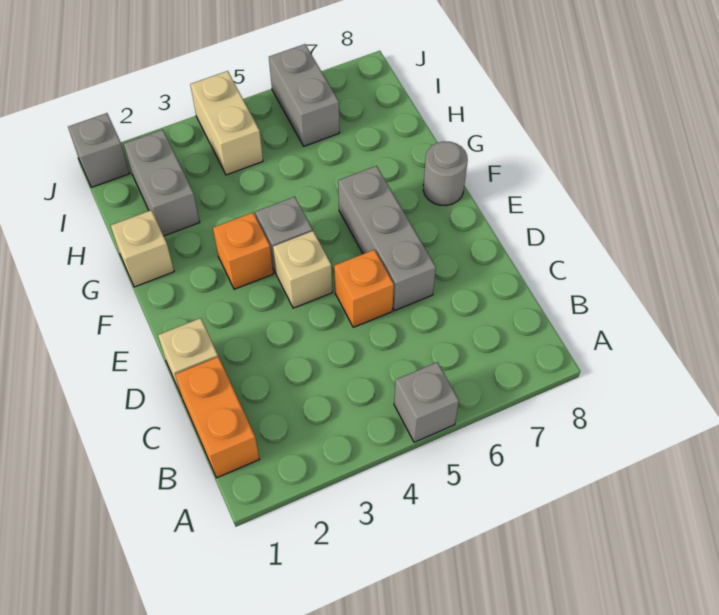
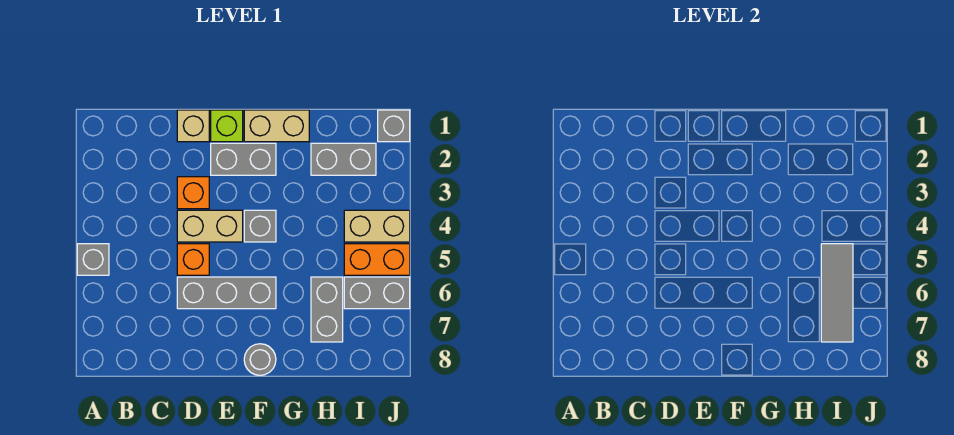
orange brick B1:C1 level 1 -> orange brick I5:J5 level 1
none -> lime brick E1 level 1
none -> grey brick E2:F2 level 1
tan brick E4 level 1 -> tan brick D4:E4 level 1
orange brick F3 level 1 -> orange brick D3 level 1
tan brick G1 level 1 -> tan brick F1:G1 level 1
none -> grey brick H6:H7 level 1
none -> grey tile I5:I7 level 2

